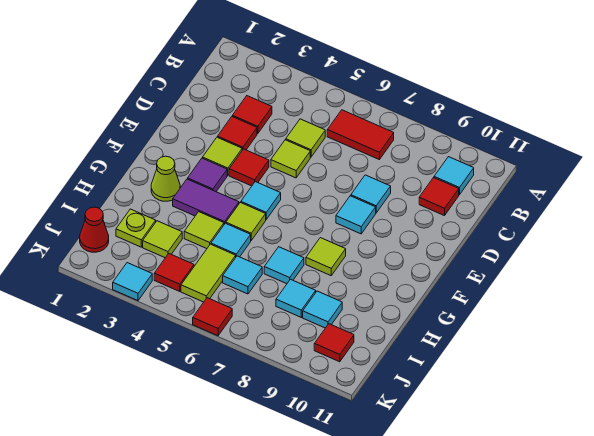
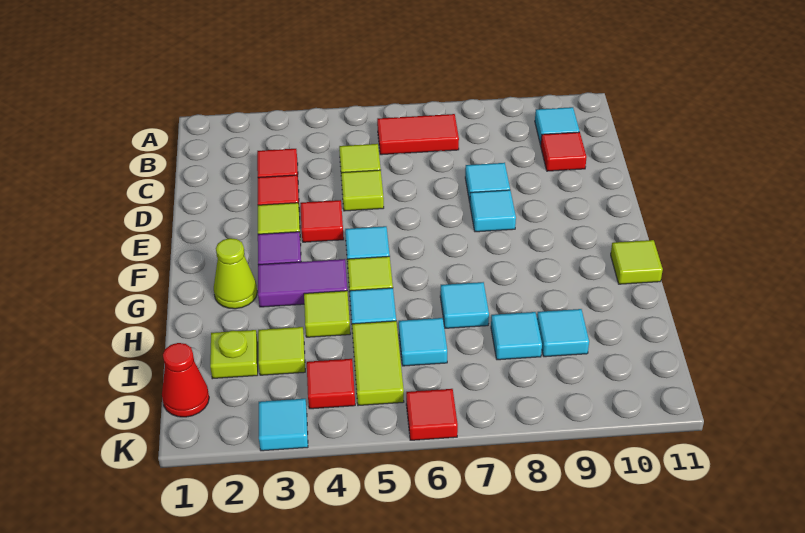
lime tile G8 level 1 -> lime tile G11 level 1
red tile J10 level 1 -> none

